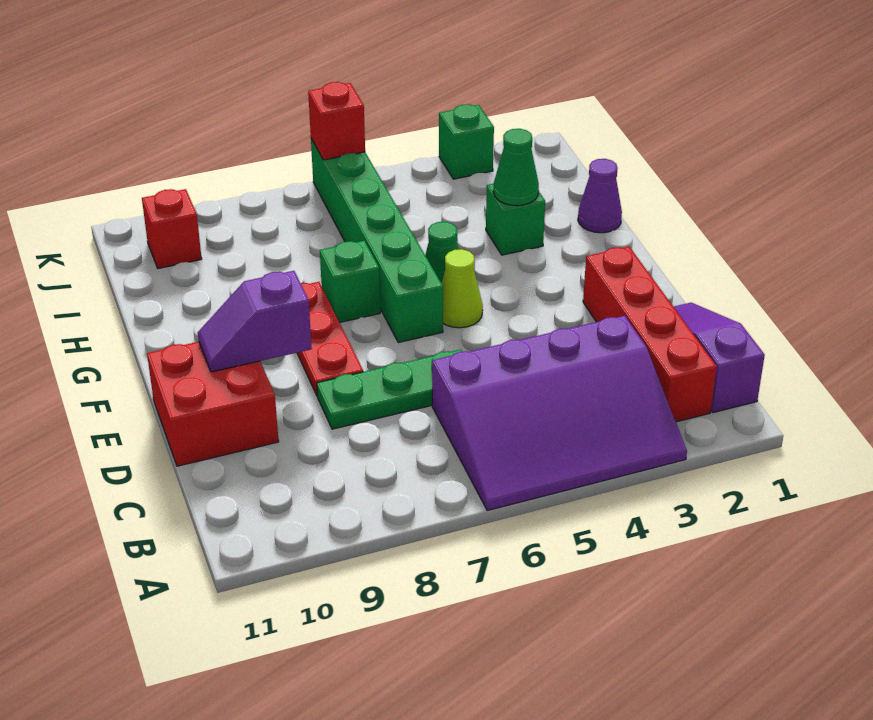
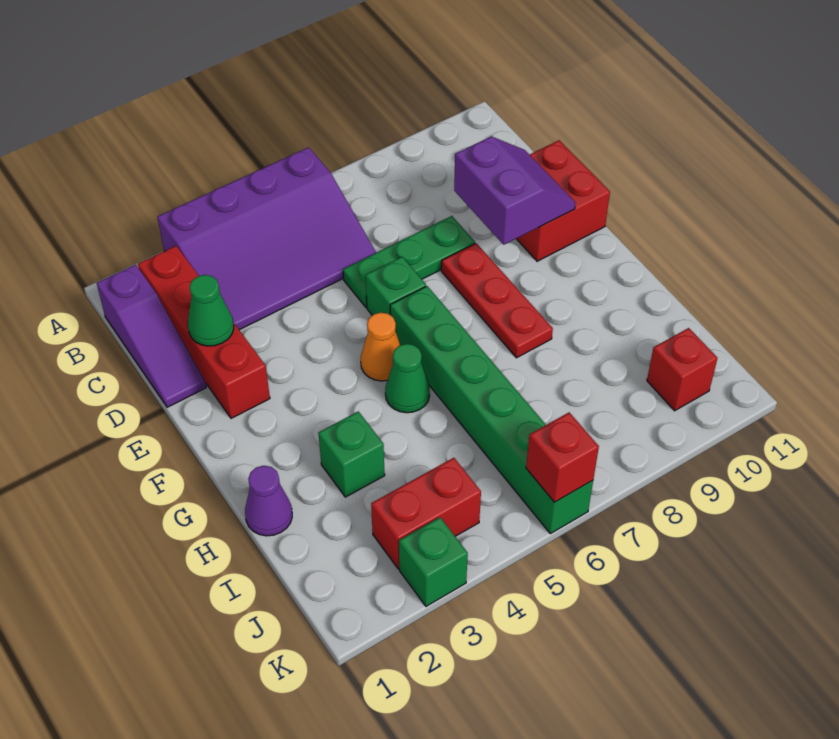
purple slope A3:C6 level 1 top C -> purple slope A3:C6 level 1 top A
purple slope E9:E10 level 2 top 9 -> purple slope D9:E10 level 2 top 9
lime cone F5 level 1 -> orange cone F5 level 1
green brick G7 level 1 -> green brick E6 level 1
green cone H3 level 2 -> green cone D2 level 2
none -> red brick J3:J4 level 1

